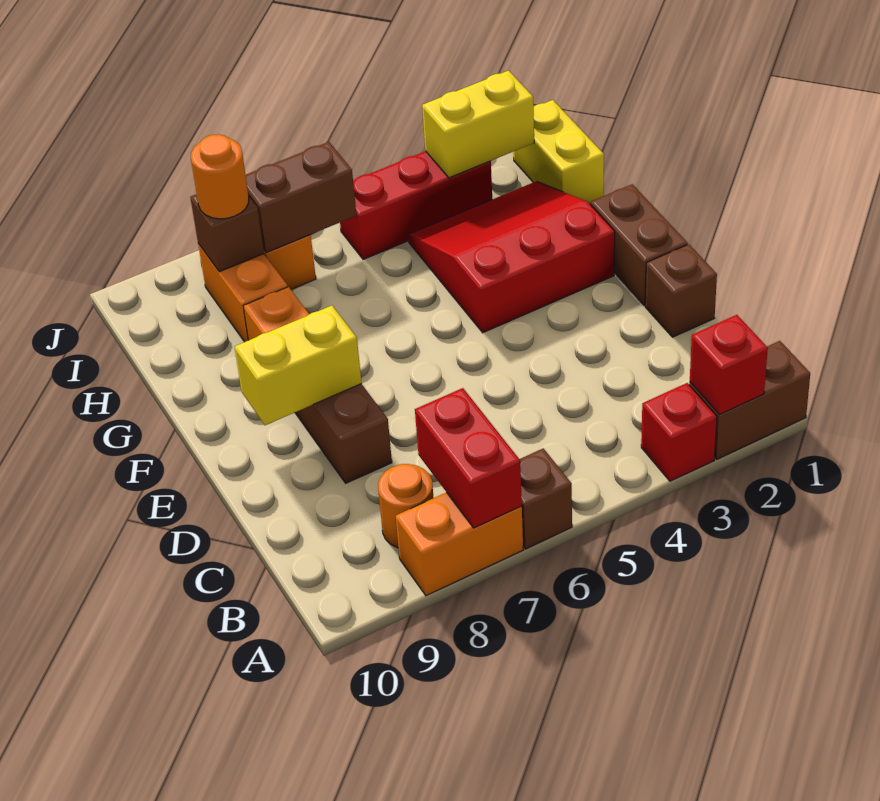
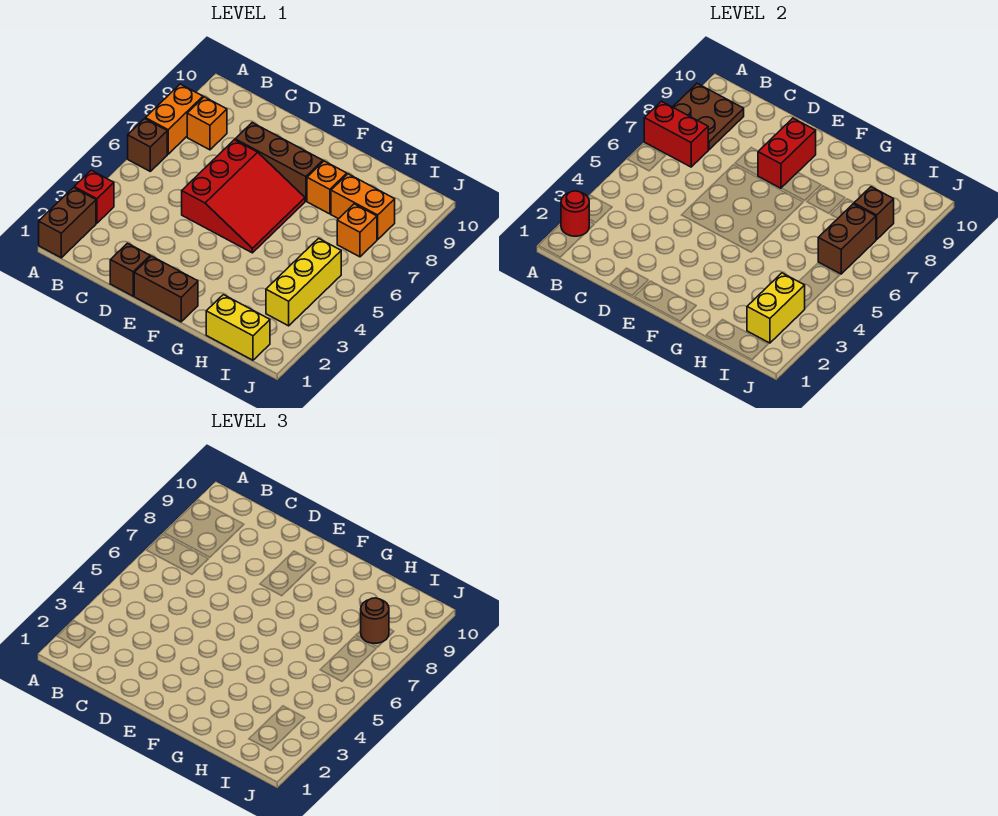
red brick A2 level 2 -> red round brick A2 level 2
none -> brown plate A8:B9 level 2
orange round brick B8 level 1 -> orange brick B8 level 1
yellow brick E8:E9 level 2 -> red brick E8:E9 level 2
red slope F2:H4 level 1 top F -> red slope D5:F7 level 1 top D
red brick I3:I5 level 1 -> yellow brick I3:I5 level 1
orange round brick I8 level 3 -> brown round brick I8 level 3

